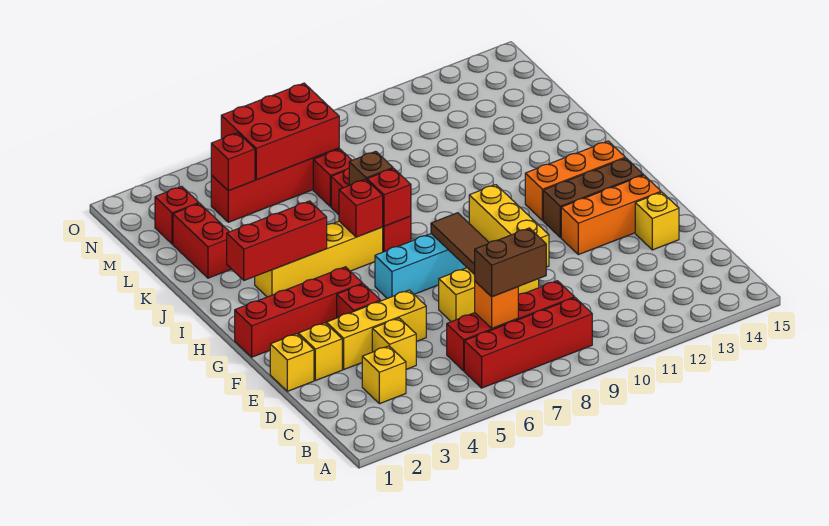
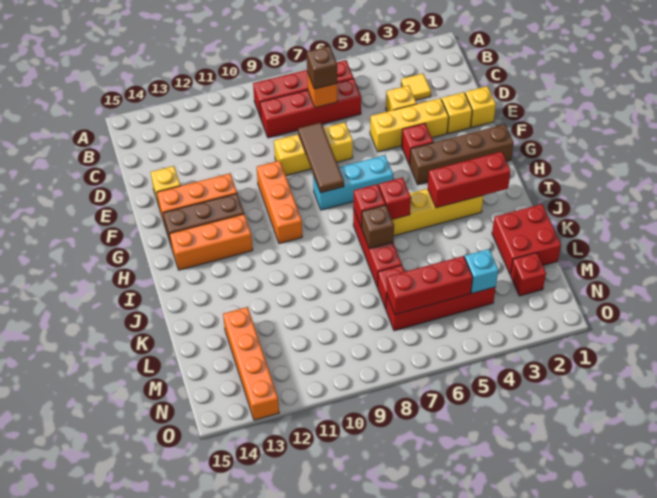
yellow brick C3 level 1 -> yellow tile C3 level 1
brown brick C7:C8 level 3 -> brown brick C7 level 3
yellow brick F10:H10 level 1 -> orange brick F10:H10 level 1
red brick G1:G4 level 1 -> brown brick G1:G4 level 1
red brick K2:L2 level 1 -> red brick K1:L2 level 1
none -> orange brick L13:O13 level 1
red brick M4 level 2 -> cyan brick M4 level 2
red brick M5:N7 level 2 -> red brick M5:M7 level 2

